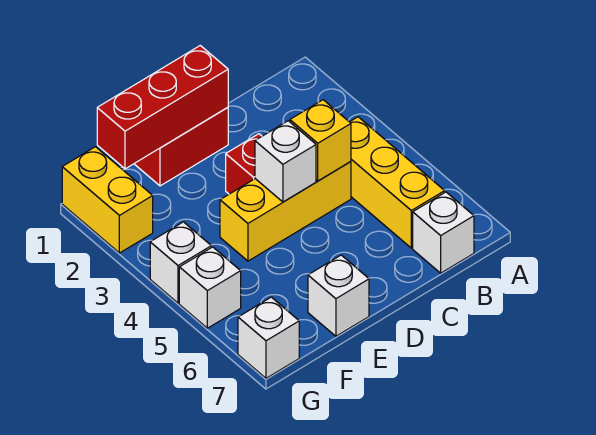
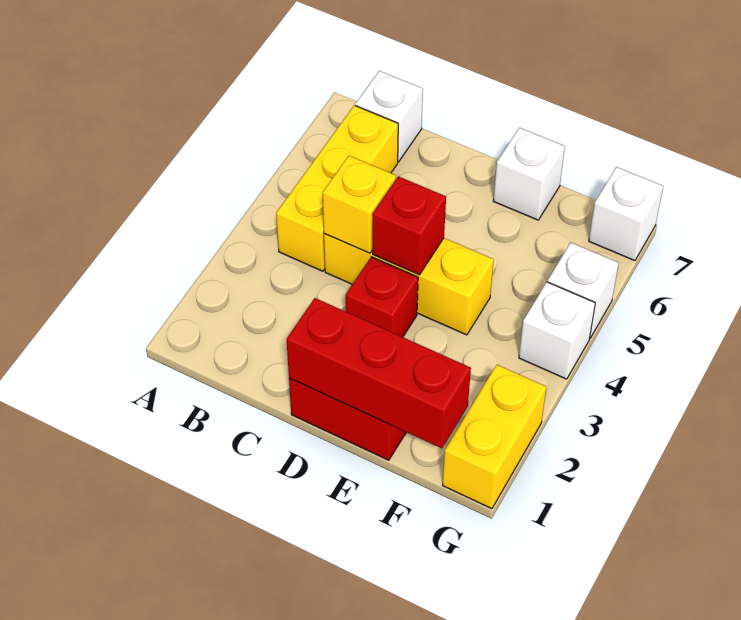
white brick D4 level 2 -> red brick D4 level 2

